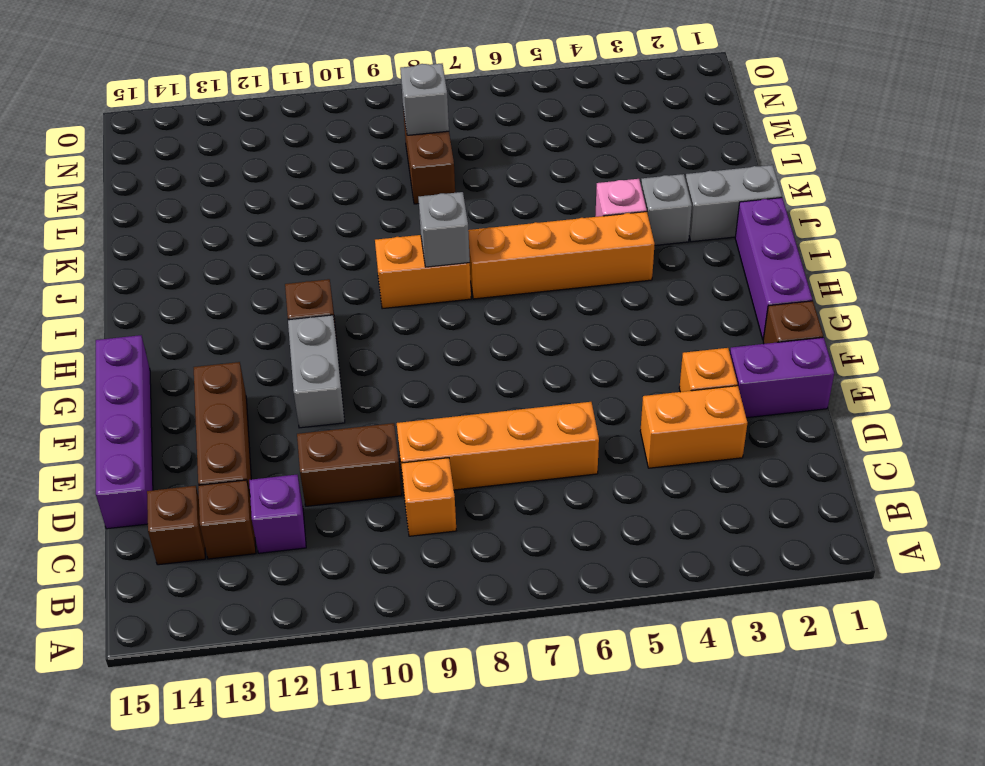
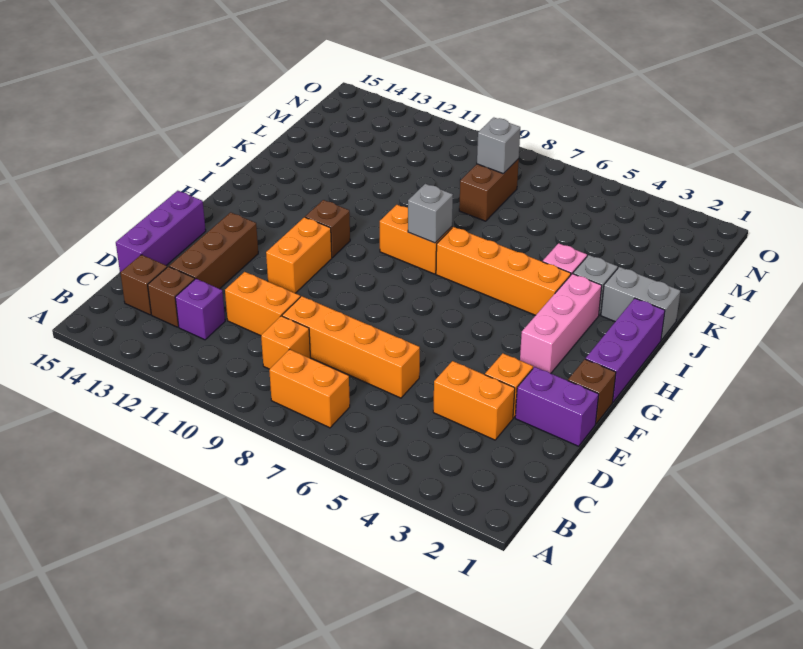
none -> orange brick B7:B8 level 1
brown brick D10:D11 level 1 -> orange brick D10:D11 level 1
purple brick D15:G15 level 1 -> purple brick D15:F15 level 1
grey brick F11:G11 level 1 -> orange brick F11:G11 level 1
none -> pink brick G3:I3 level 1

